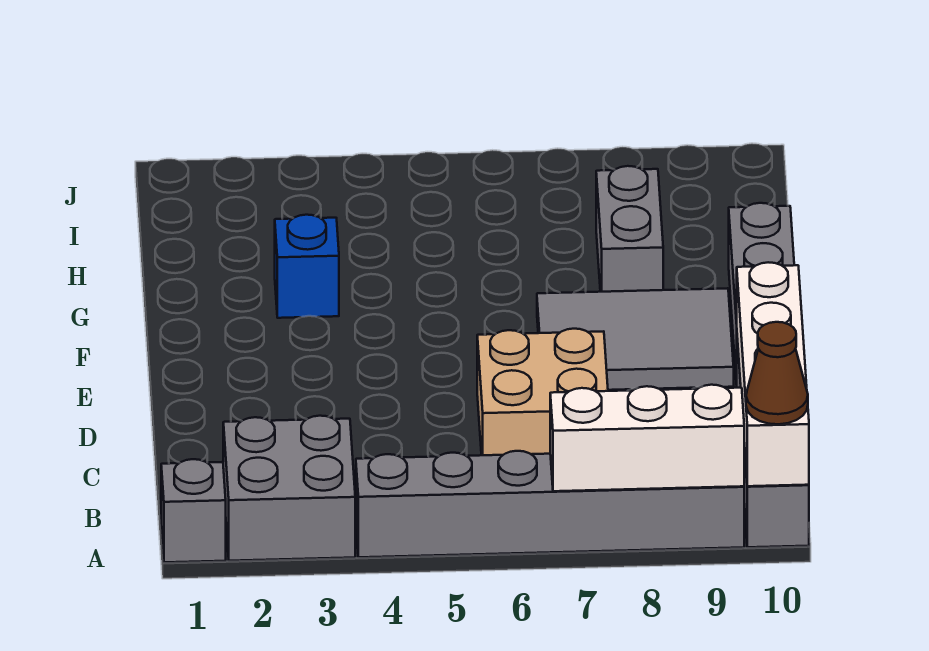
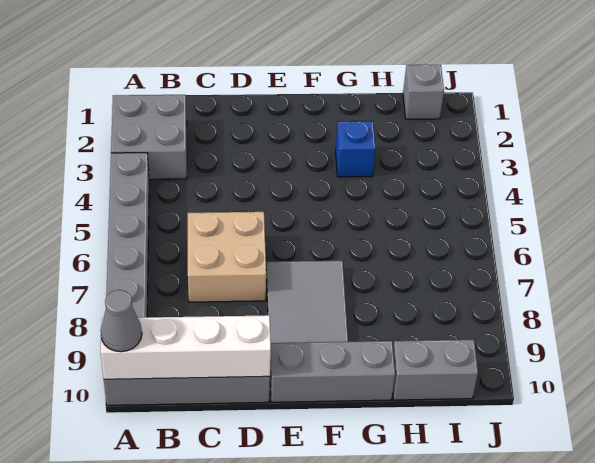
grey brick A1 level 1 -> grey brick I1 level 1
white brick A7:A9 level 2 -> none
brown cone A10 level 3 -> grey cone A10 level 3
grey brick G8:H8 level 1 -> grey brick H10:I10 level 1

